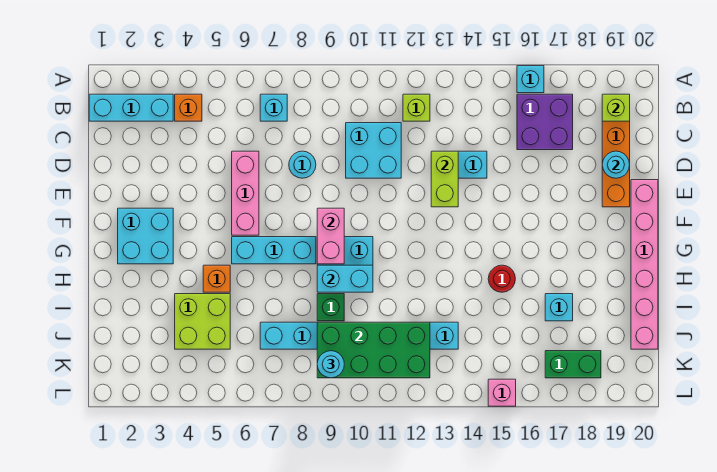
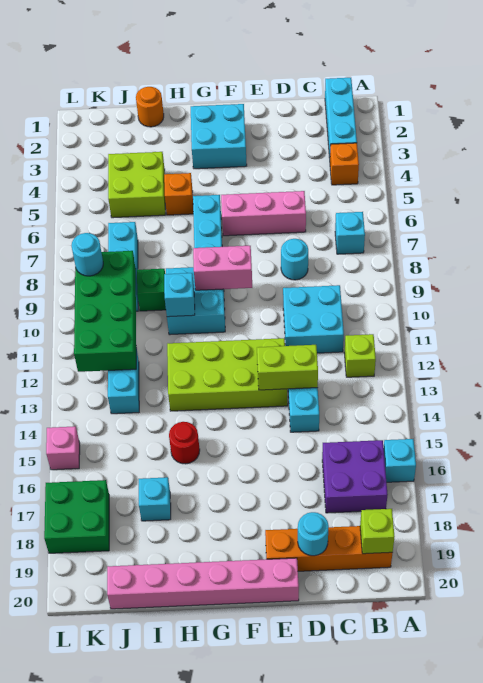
none -> lime brick E12:H13 level 1
cyan brick H9:H10 level 2 -> cyan brick H10 level 2
none -> orange round brick I1 level 1
green brick K17:K18 level 1 -> green brick K17:L18 level 1

